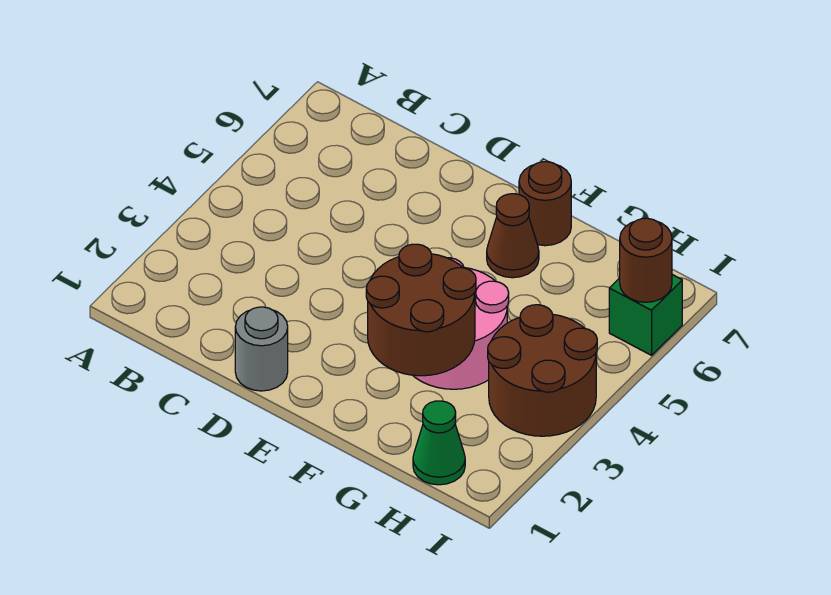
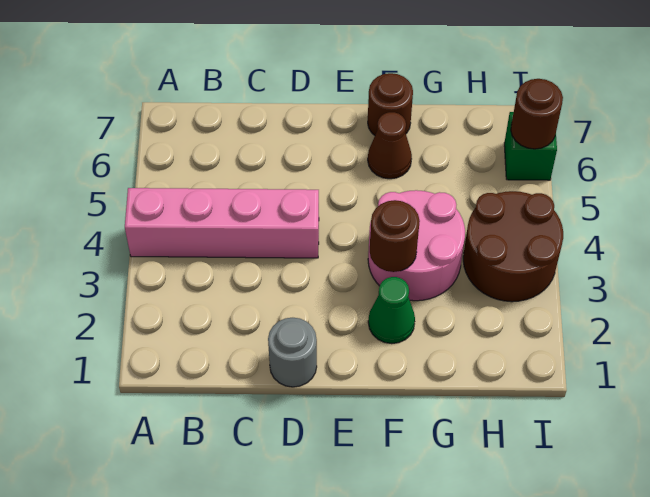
none -> pink brick A4:D4 level 1
brown round brick F2:G3 level 2 -> brown round brick F3 level 2
green cone H1 level 1 -> green cone F2 level 1

